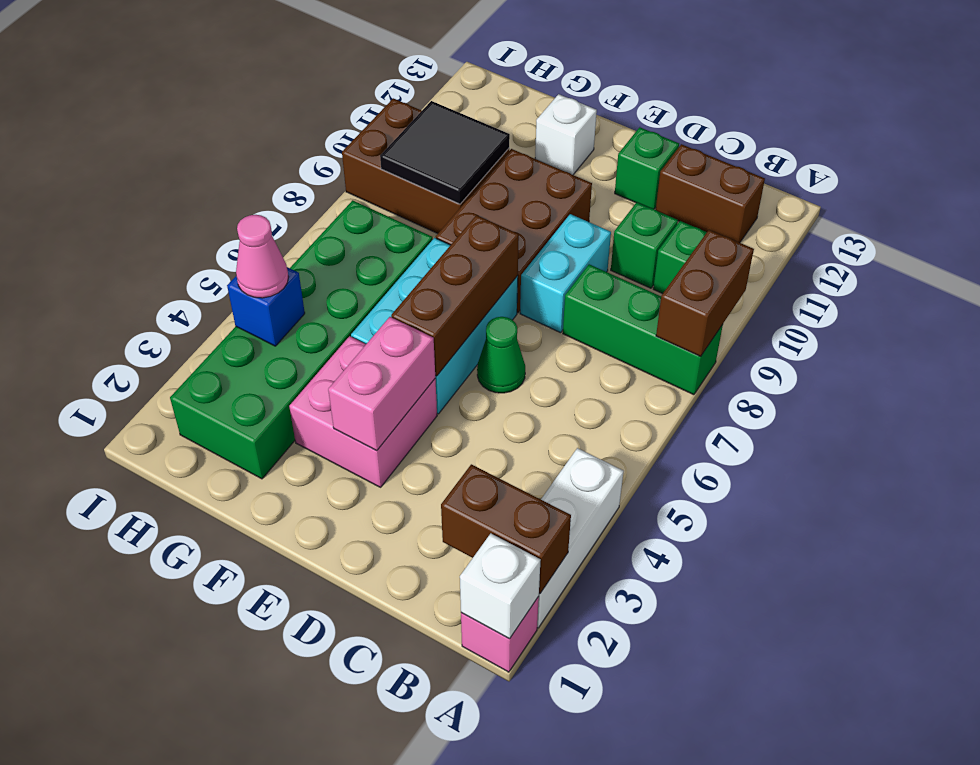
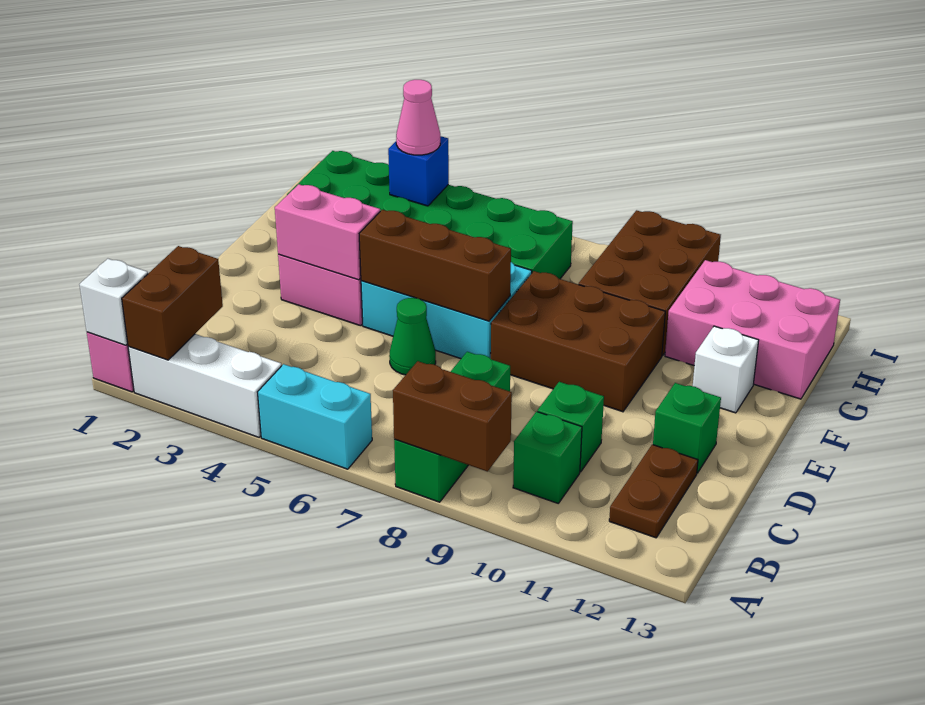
brown brick B12:C12 level 1 -> brown plate B12:C12 level 1
cyan brick D8:D9 level 1 -> cyan brick A5:A6 level 1
black tile G9:H10 level 2 -> none
none -> pink brick G11:H13 level 1

